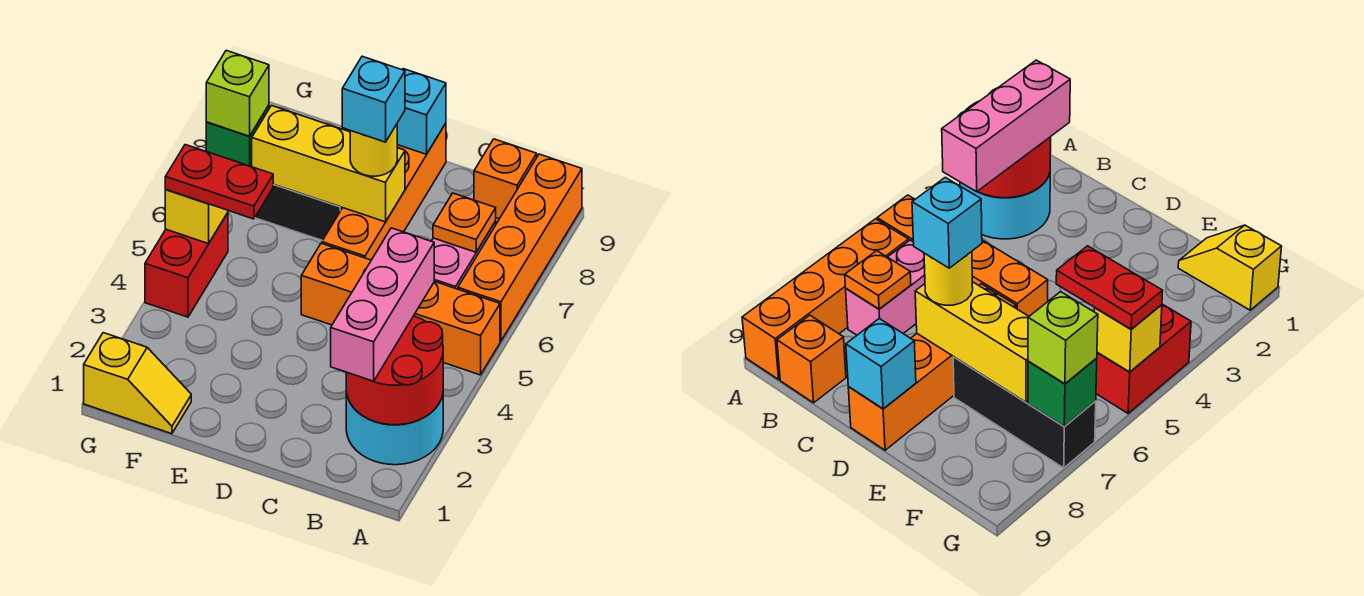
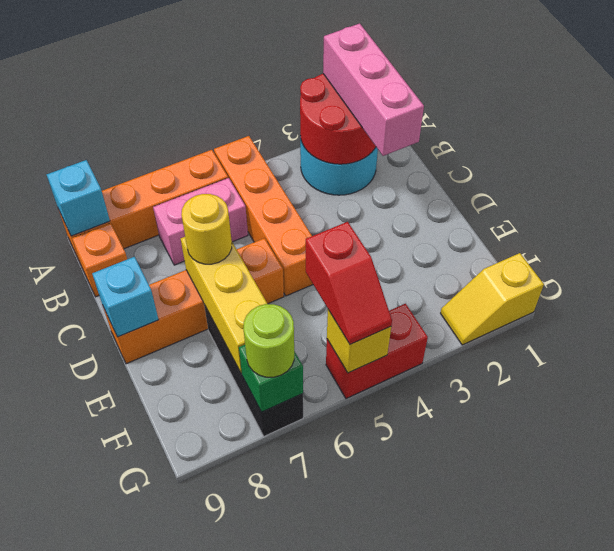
pink brick B2:B4 level 3 -> pink brick A2:C2 level 3
orange plate B7 level 2 -> none
cyan brick D7 level 4 -> cyan brick A9 level 2
yellow slope F1:G1 level 1 top G -> yellow slope G1:G2 level 1 top 1
red plate F5:G5 level 3 -> red slope F5:G5 level 3 top F
lime brick G7 level 3 -> lime round brick G7 level 3

